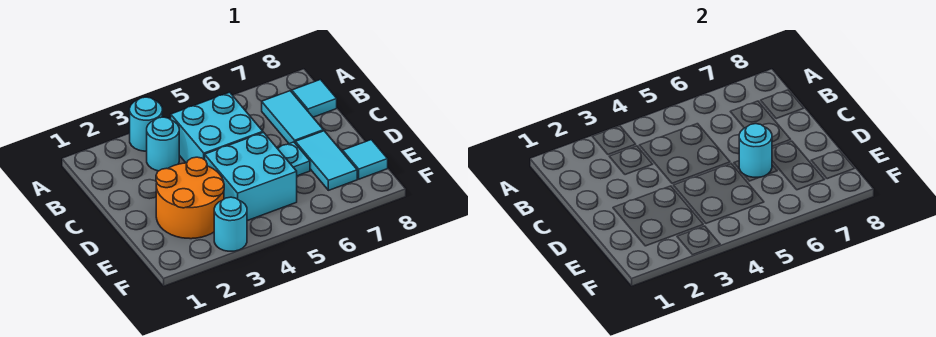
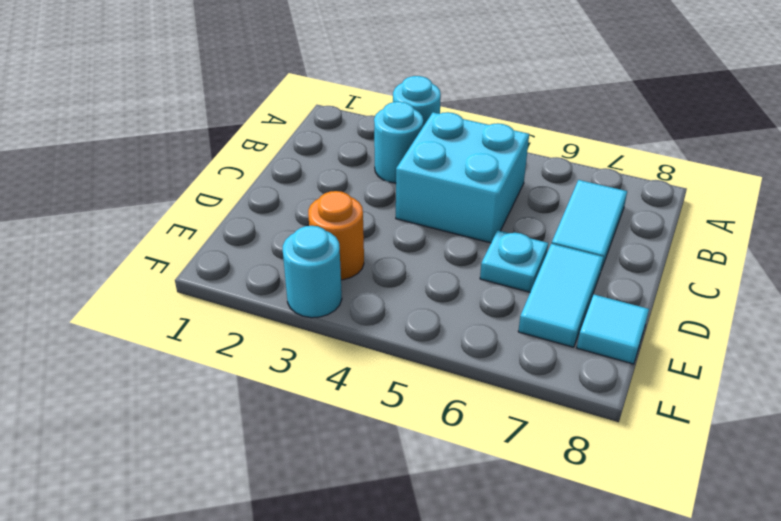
cyan tile B8 level 1 -> none
orange round brick D2:E3 level 1 -> orange round brick E3 level 1
cyan brick D4:E5 level 1 -> none
cyan round brick D6 level 2 -> none

